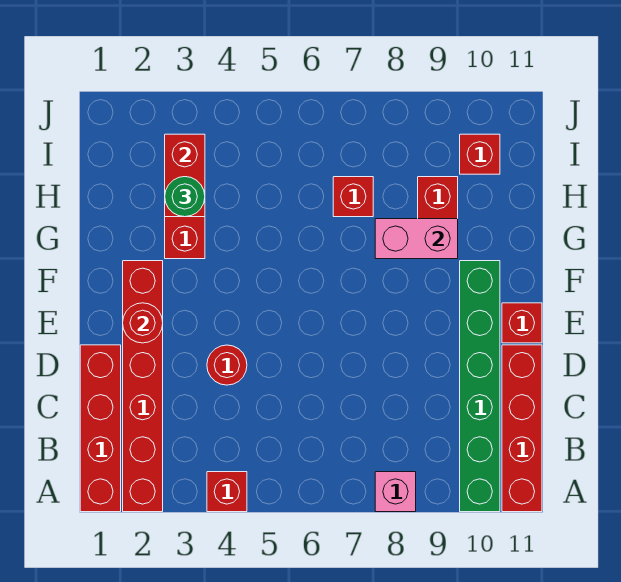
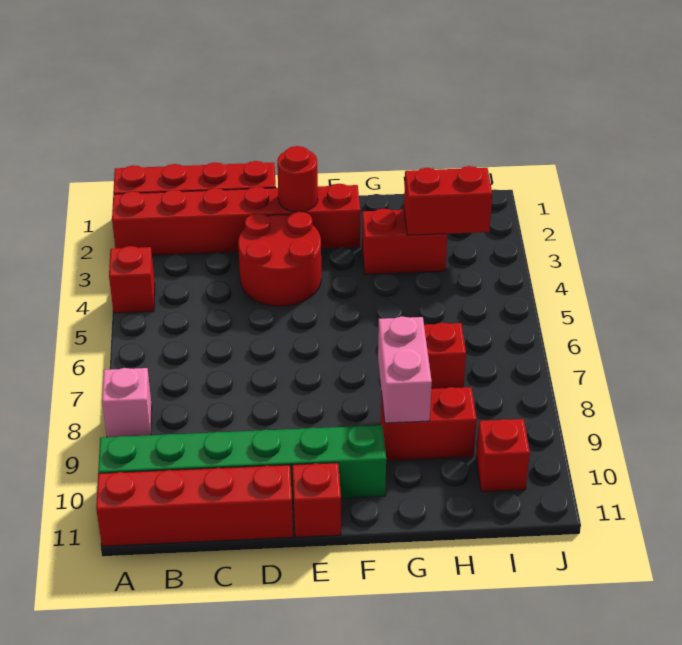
red round brick D4 level 1 -> red round brick D3:E4 level 1
green round brick H3 level 3 -> none

